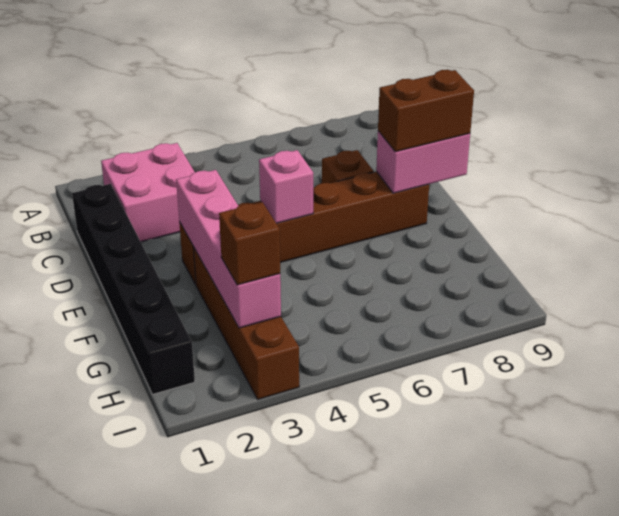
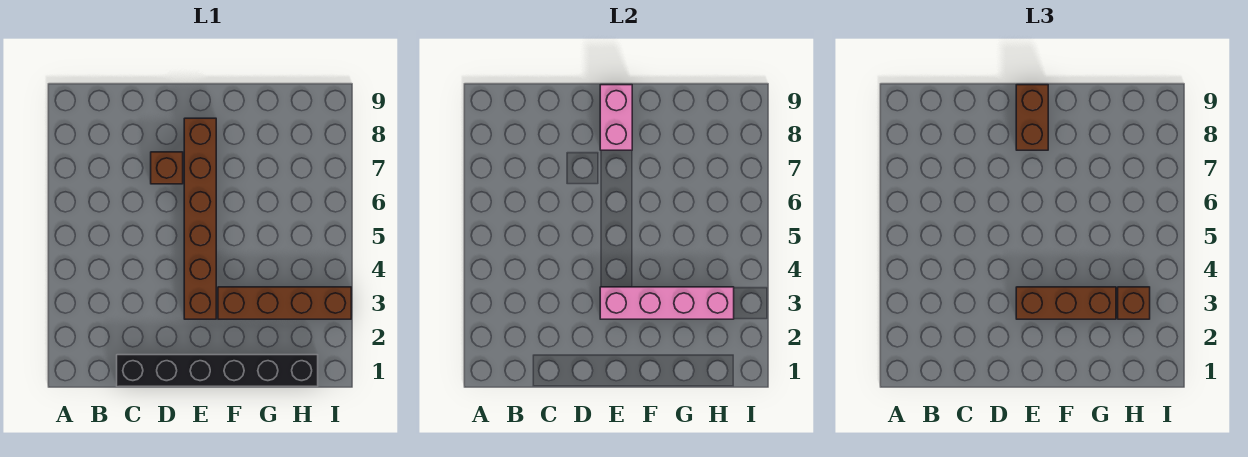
pink brick B2:C3 level 1 -> none
none -> brown brick E3:G3 level 3
pink brick E5 level 2 -> none

